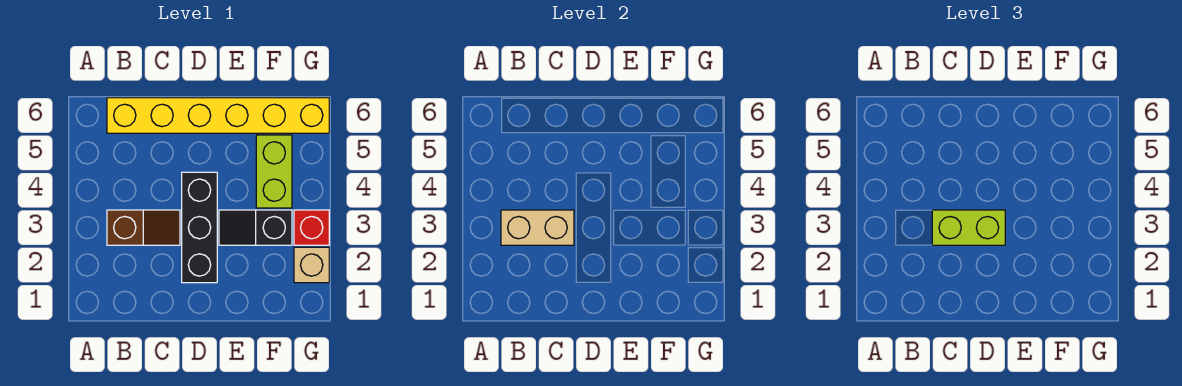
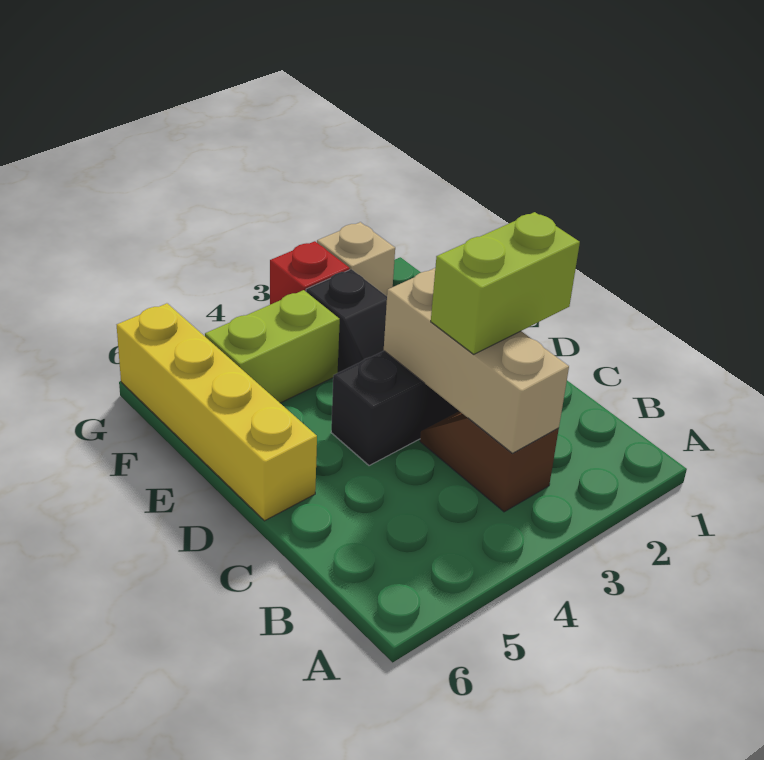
tan brick B3:C3 level 2 -> tan brick B3:D3 level 2
yellow brick B6:G6 level 1 -> yellow brick D6:G6 level 1
lime brick C3:D3 level 3 -> lime brick C2:C3 level 3

